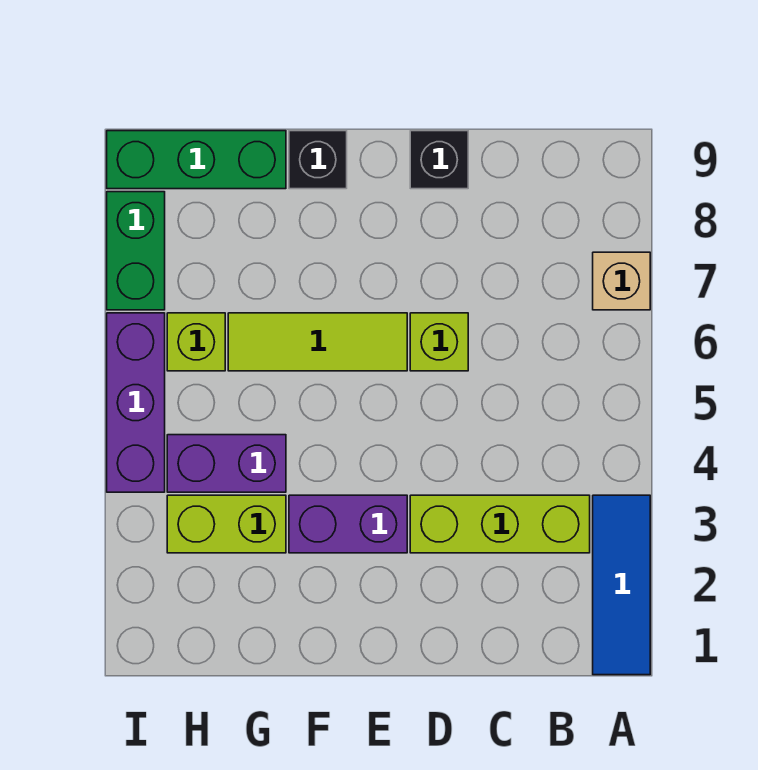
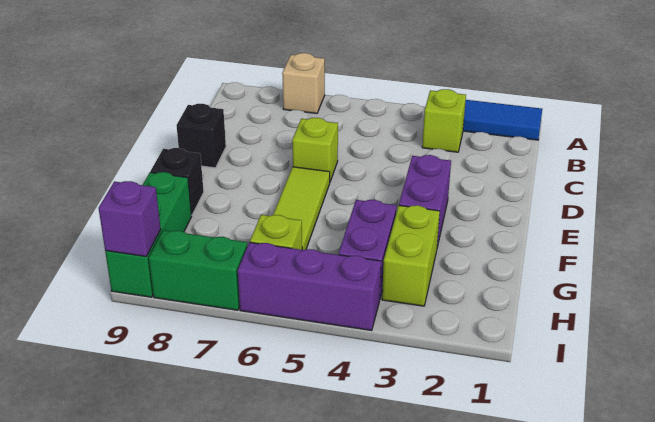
lime brick B3:D3 level 1 -> lime brick B3 level 1
none -> purple brick I9 level 2

